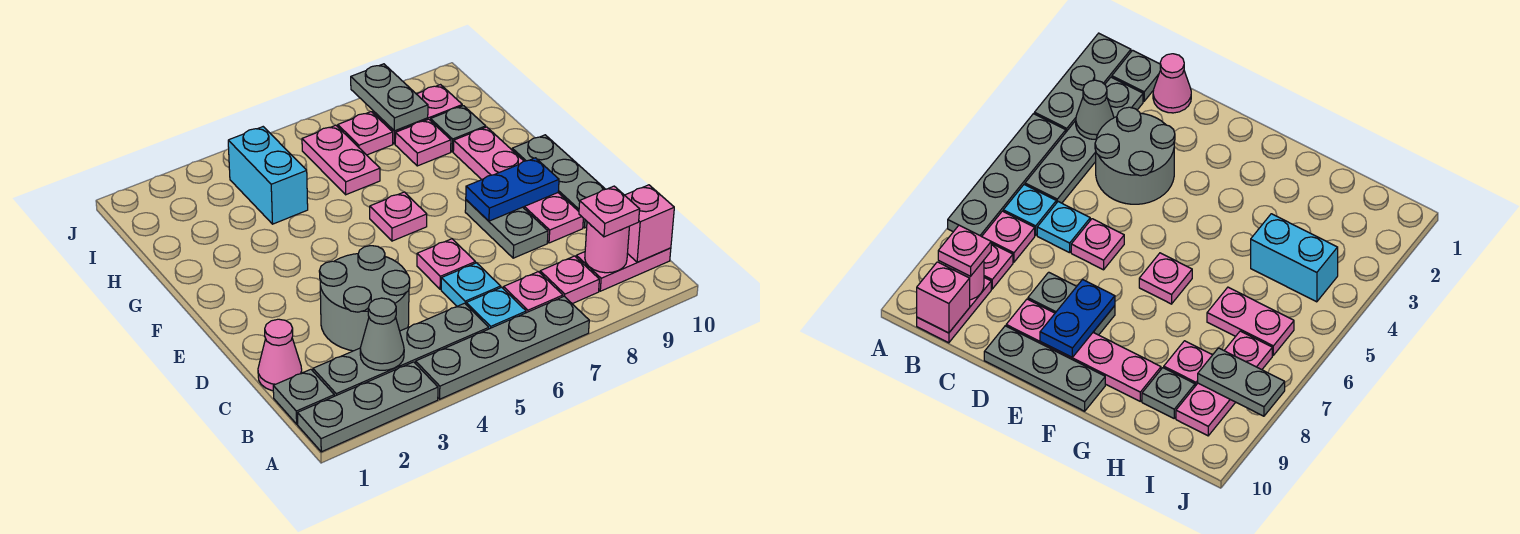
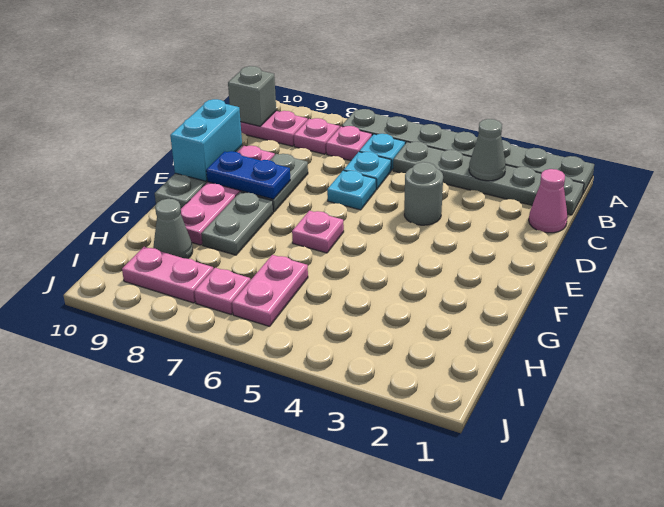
pink round brick B9 level 2 -> none
pink plate B9 level 3 -> none
pink brick B10 level 2 -> grey brick B10 level 2
grey round brick C3:D4 level 1 -> grey round brick D4 level 1
pink plate D6 level 1 -> cyan plate D6 level 1
cyan brick H4:I4 level 1 -> cyan brick D10:E10 level 2
pink plate H8 level 1 -> none
grey plate H9 level 1 -> grey cone H9 level 1
grey plate I8:J8 level 2 -> grey plate F8:G8 level 1

